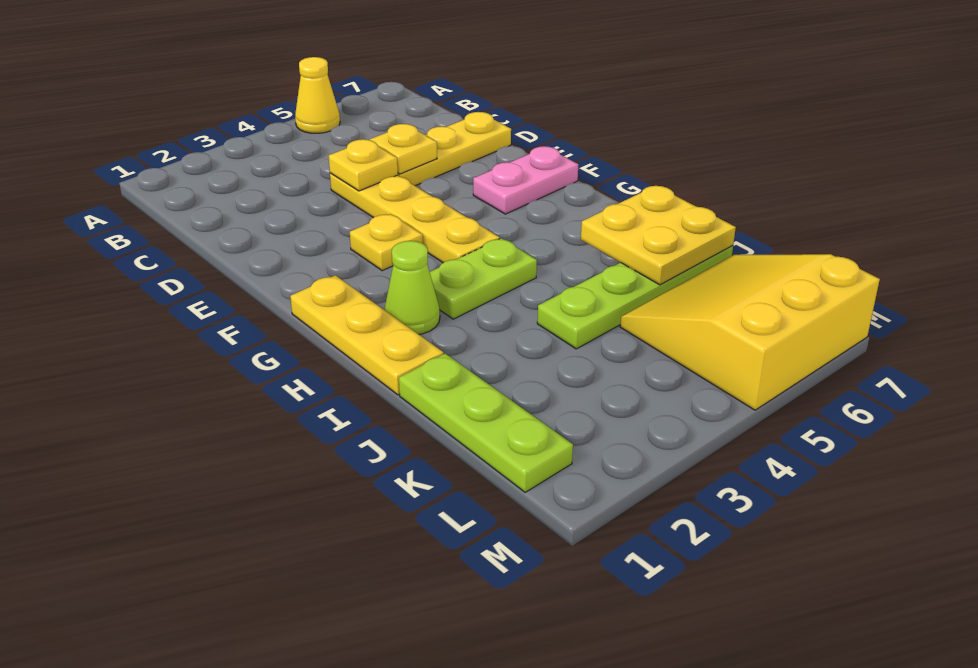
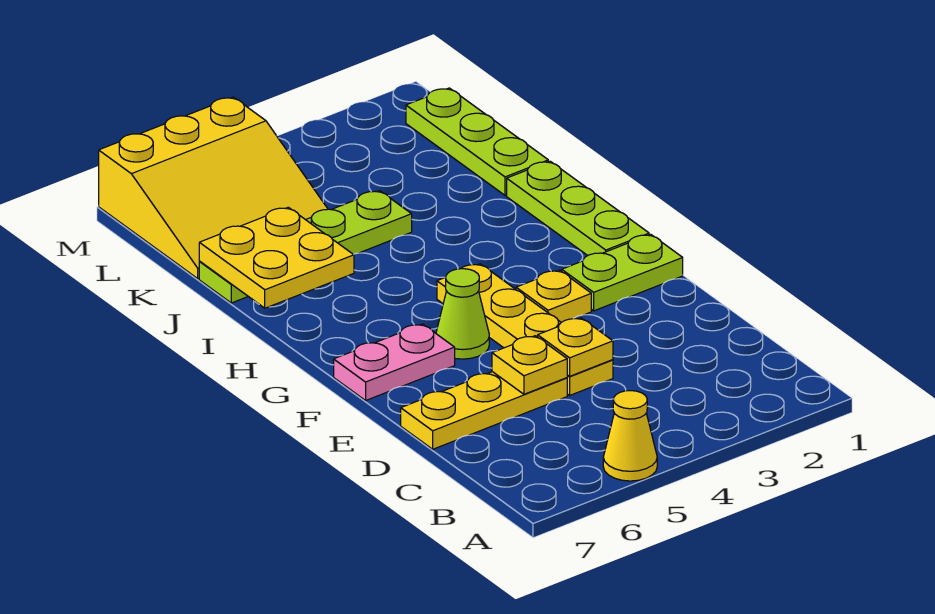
yellow plate G1:I1 level 1 -> lime plate G1:I1 level 1
lime cone H2 level 1 -> lime cone F5 level 1
lime plate H3:H4 level 1 -> lime plate F1:F2 level 1

